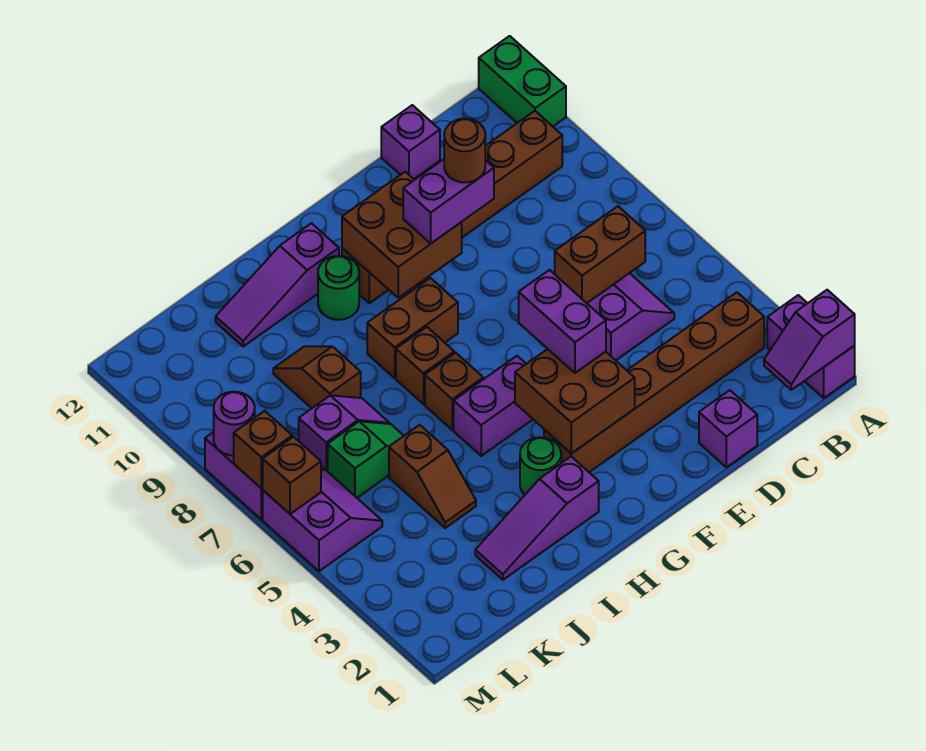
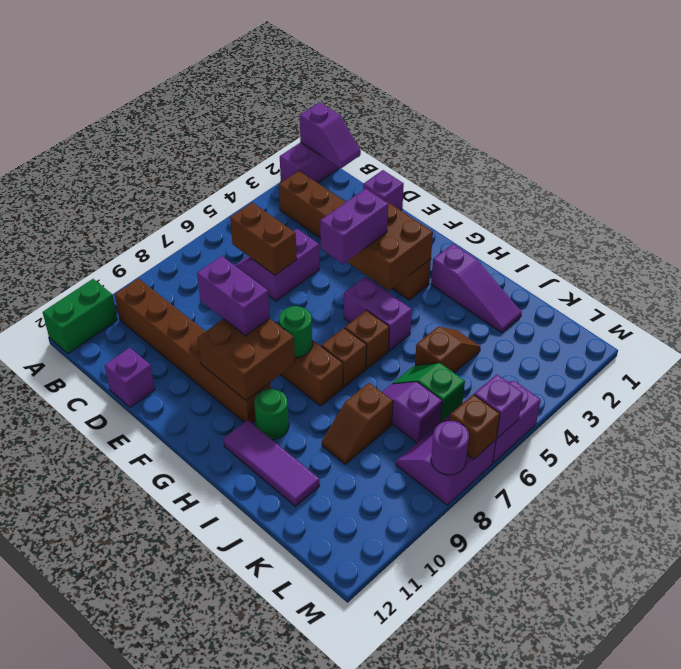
brown round brick E9 level 4 -> none
green round brick H3 level 1 -> green round brick G8 level 2
purple slope H11:J11 level 1 top H -> purple tile H11:J11 level 1
brown brick M6 level 2 -> purple brick M6 level 2

